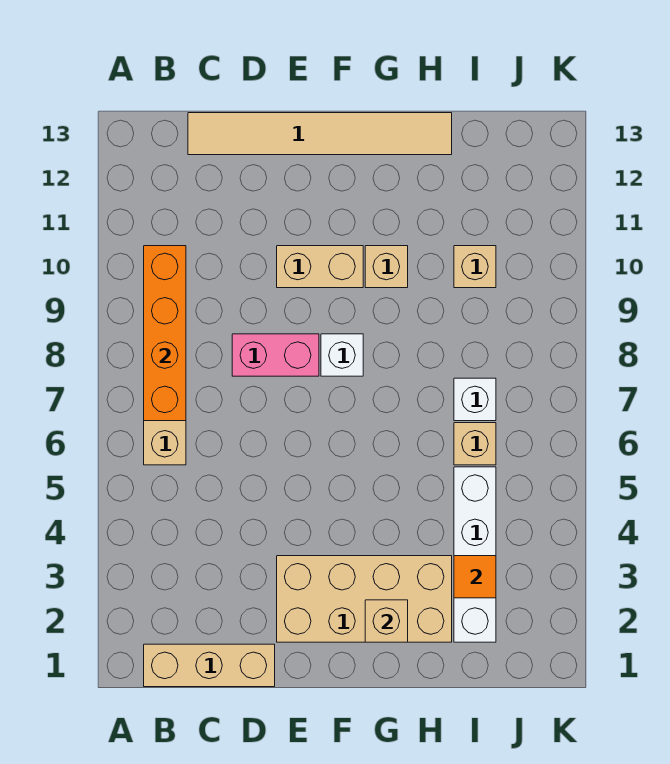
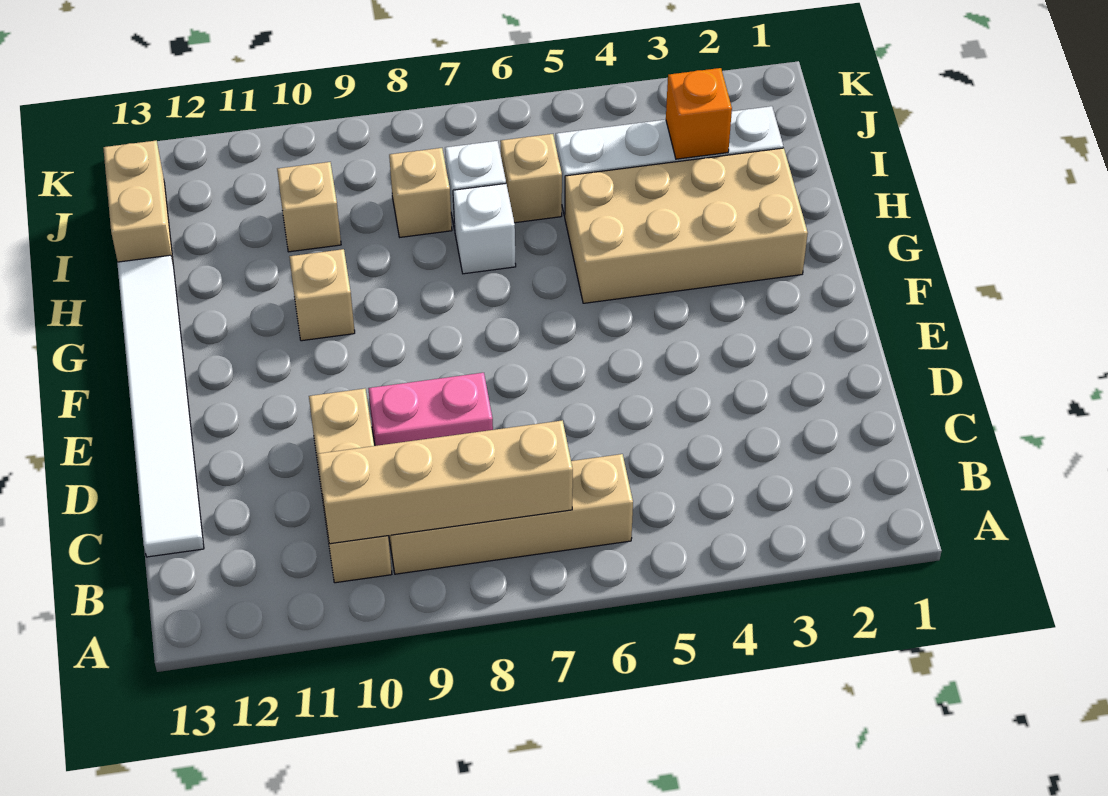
tan brick B1:D1 level 1 -> tan brick B10:D10 level 1
orange brick B7:B10 level 2 -> tan brick B7:B10 level 2
tan tile C13:H13 level 1 -> white tile C13:H13 level 1
pink brick D8:E8 level 1 -> pink brick D8:D9 level 1
tan brick E2:H3 level 1 -> tan brick G2:H5 level 1
tan brick E10:F10 level 1 -> tan brick I13:J13 level 1
white brick F8 level 1 -> white brick H7 level 1
tan brick G2 level 2 -> tan brick I8 level 1
orange tile I3 level 2 -> orange brick I3 level 2

